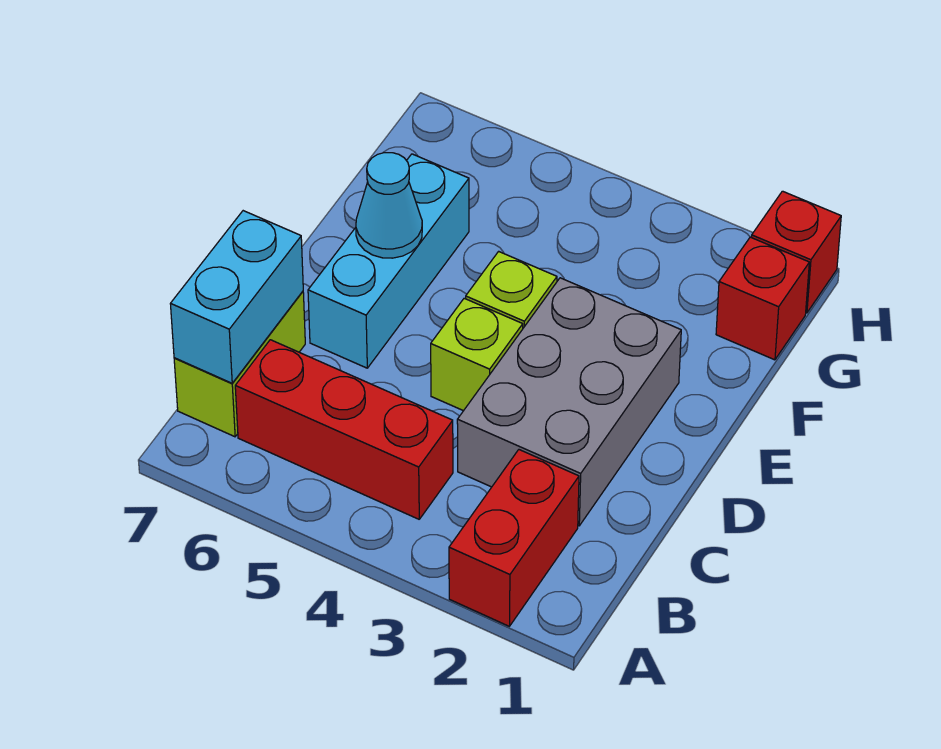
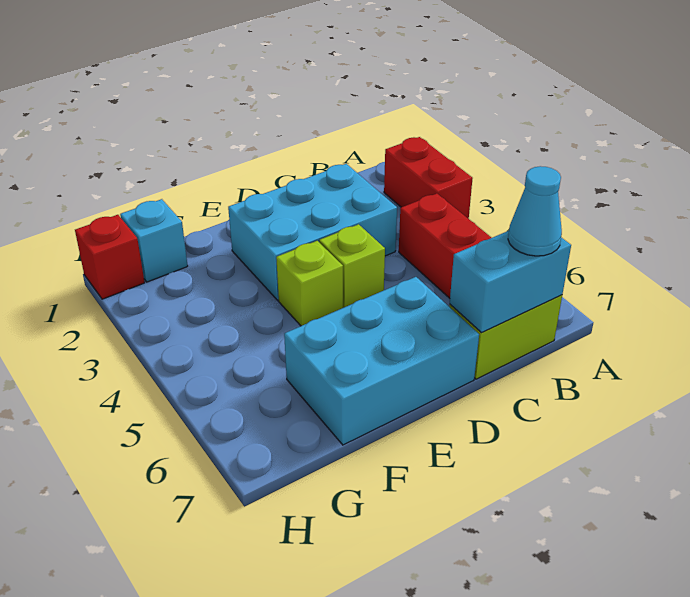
red brick A2:B2 level 1 -> red brick A2:A3 level 1
grey brick C2:E3 level 1 -> cyan brick C2:E3 level 1
cyan brick D6:F6 level 1 -> cyan brick D6:F7 level 1
cyan cone E6 level 2 -> cyan cone B7 level 3
red brick G1 level 1 -> cyan brick G1 level 1

